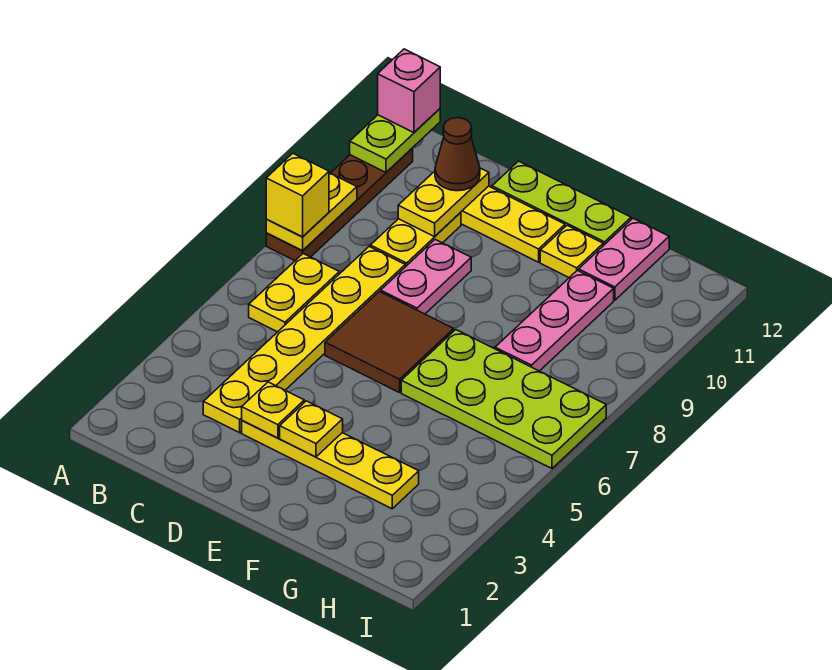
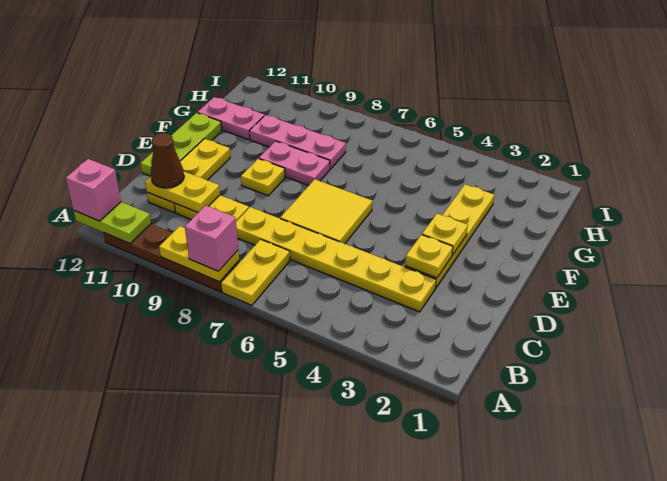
yellow brick A8 level 3 -> pink brick A8 level 3
yellow plate B6:B7 level 1 -> yellow plate A7:B7 level 1
brown tile D6:E7 level 1 -> yellow tile D6:E7 level 1
pink plate D8:D9 level 1 -> pink plate F8:F9 level 1
lime plate F6:I7 level 1 -> none
yellow plate F11 level 1 -> yellow plate E9 level 1

